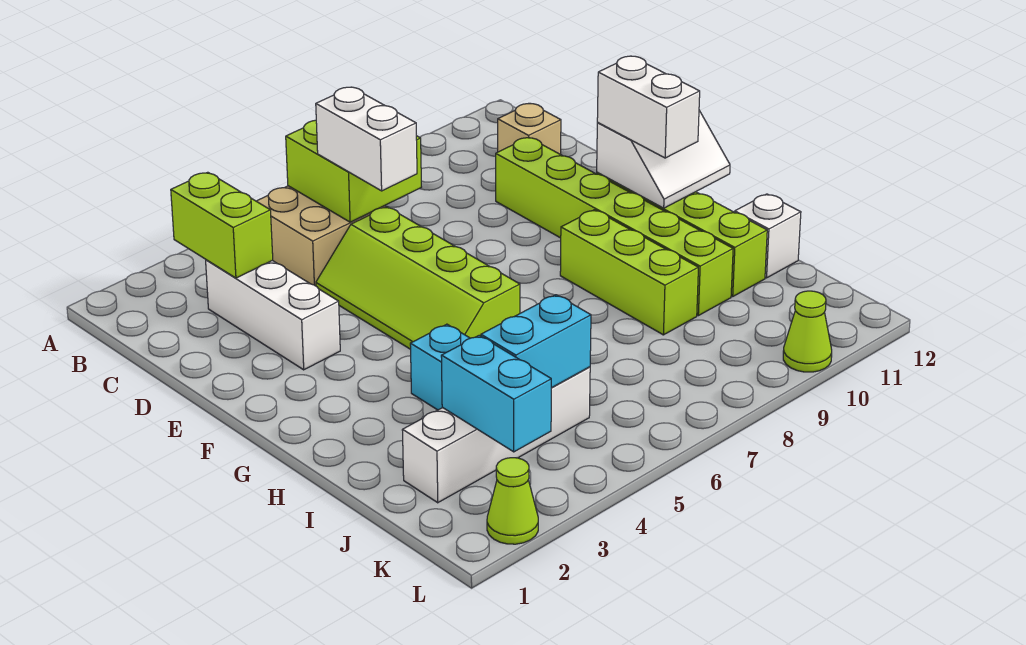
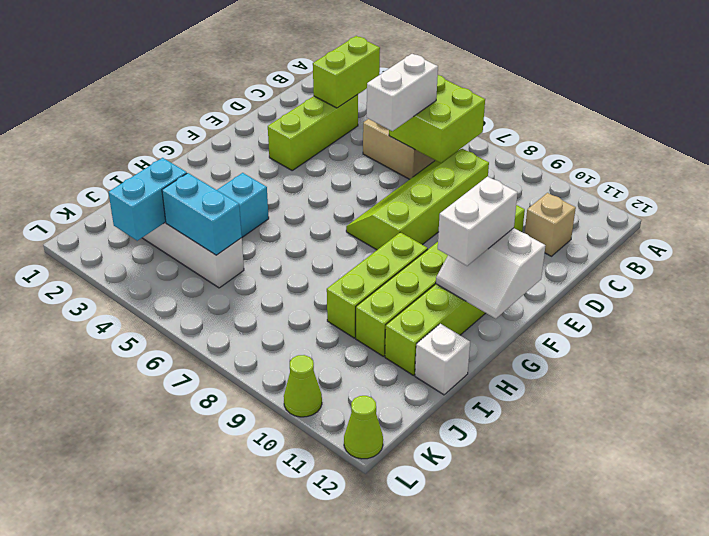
white brick C3:E3 level 1 -> lime brick C3:E3 level 1
lime slope D5:G6 level 1 top 6 -> lime slope C7:F8 level 1 top 8
lime cone L2 level 1 -> lime cone L12 level 1

